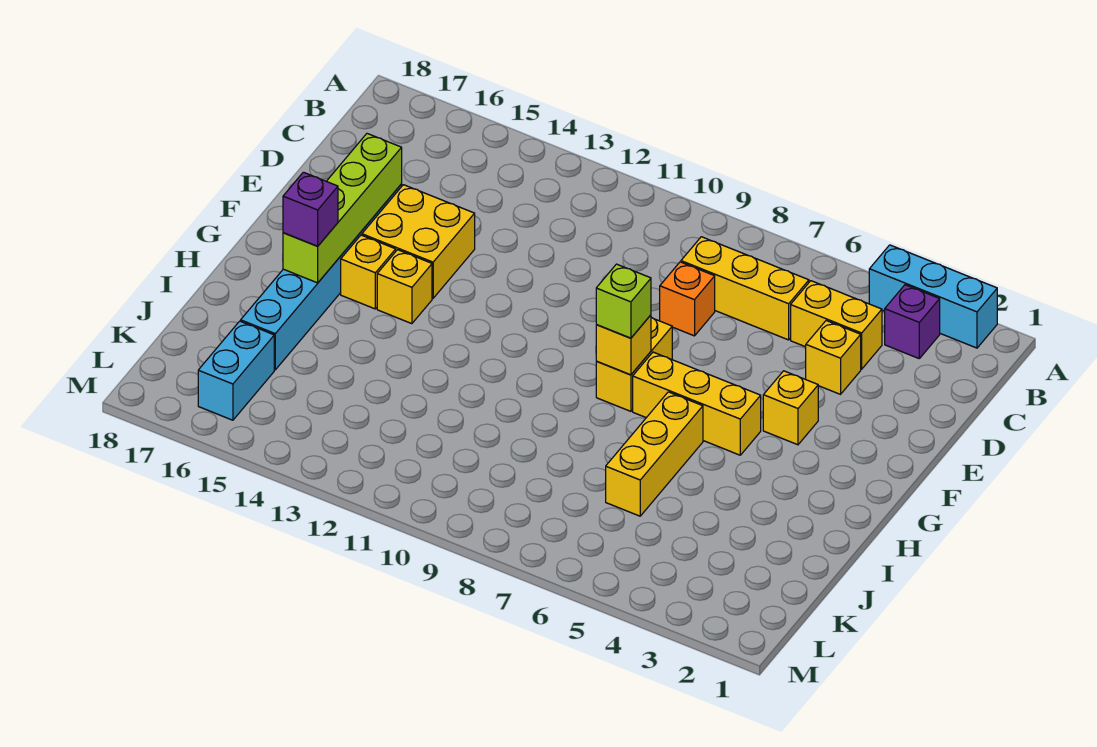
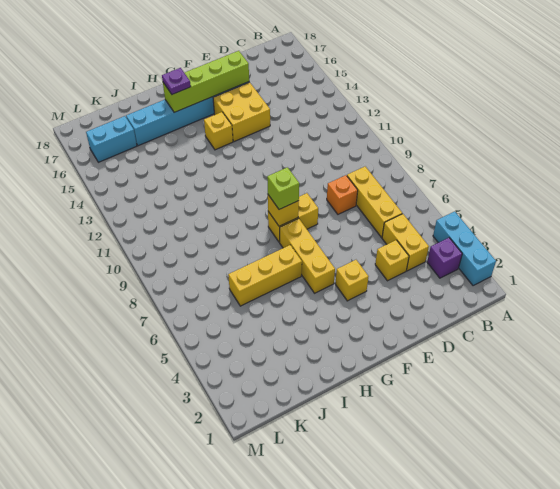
yellow brick G15 level 1 -> none
purple brick H16 level 3 -> purple plate H16 level 3

